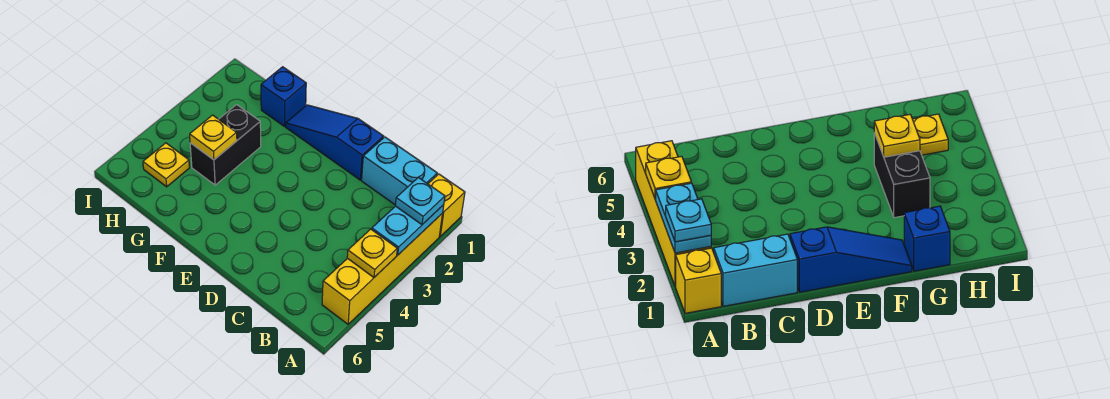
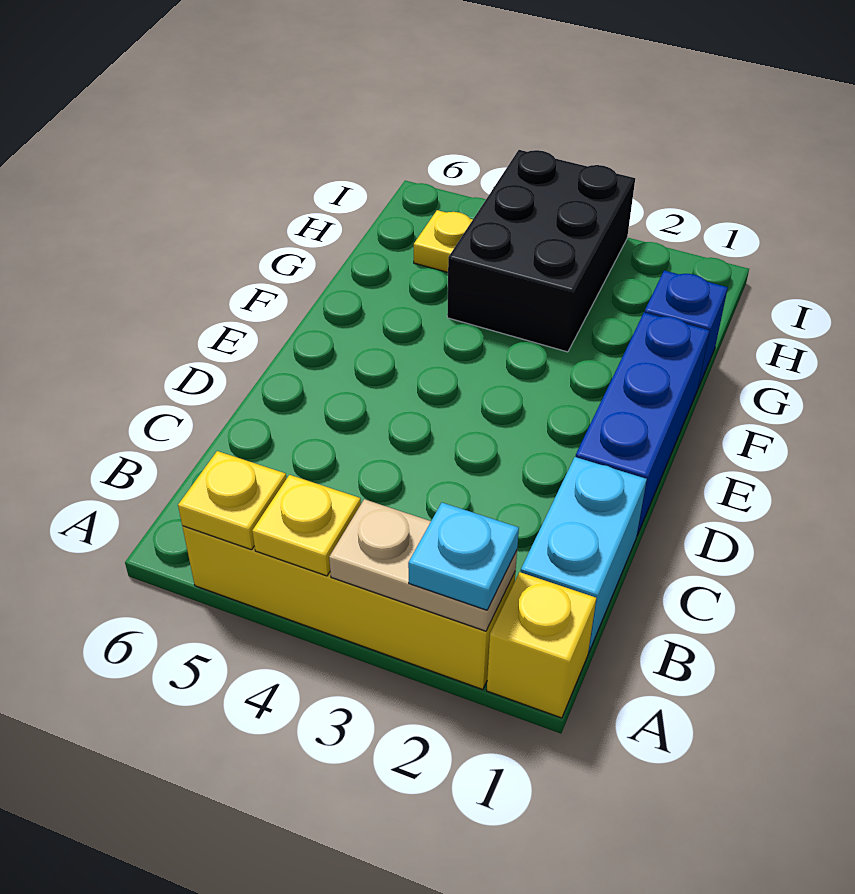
cyan plate A2:A3 level 2 -> tan plate A2:A3 level 2
blue slope D1:F1 level 1 top D -> blue brick D1:F1 level 1
black brick G3:G4 level 1 -> black brick G3:I4 level 1
yellow plate G4 level 2 -> yellow plate A5 level 2

